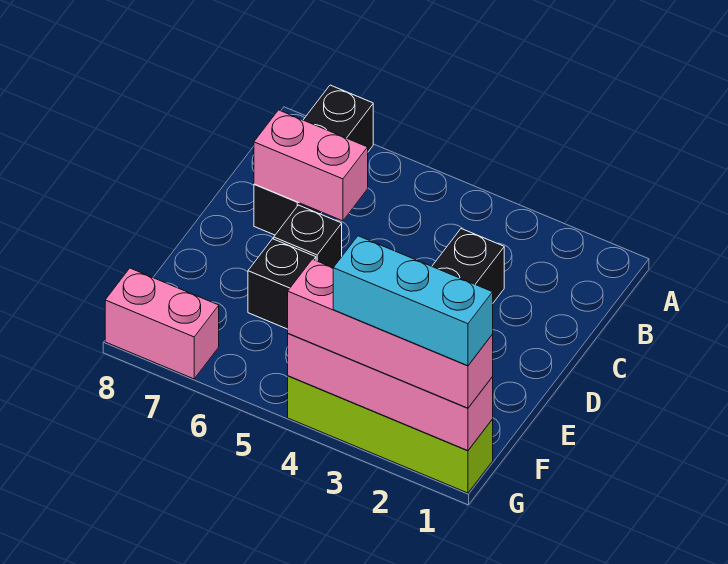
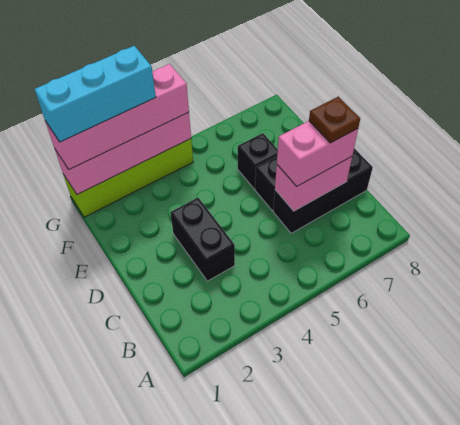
black brick A7:C7 level 1 -> black brick C6:C8 level 1
none -> brown plate C7 level 4
pink brick G7:G8 level 1 -> pink brick C6:C7 level 3

